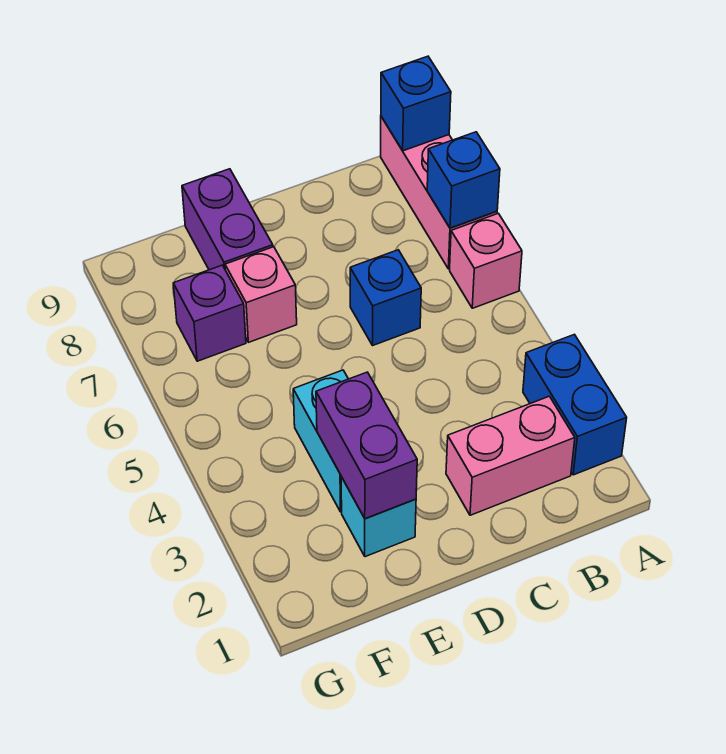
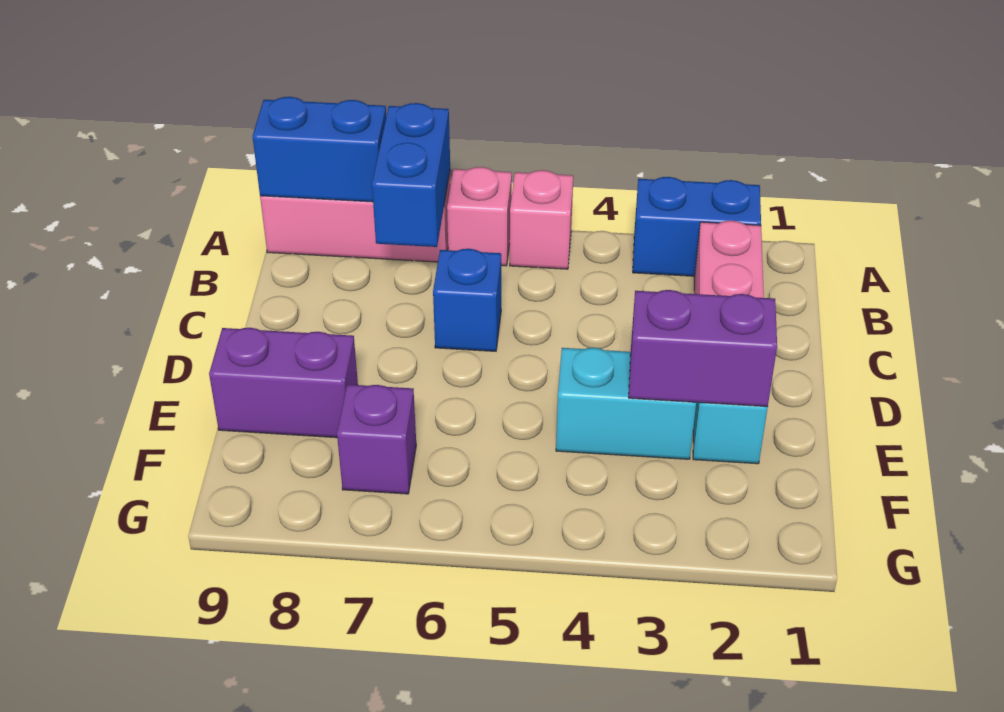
blue brick A7 level 2 -> blue brick A7:B7 level 2
blue brick A9 level 2 -> blue brick A8:A9 level 2
pink brick E7 level 1 -> pink brick A5 level 1

